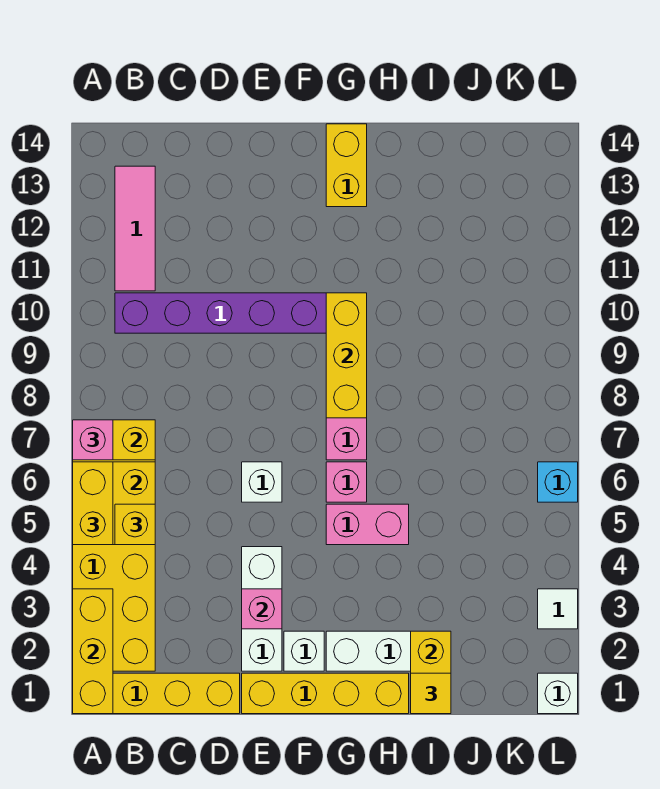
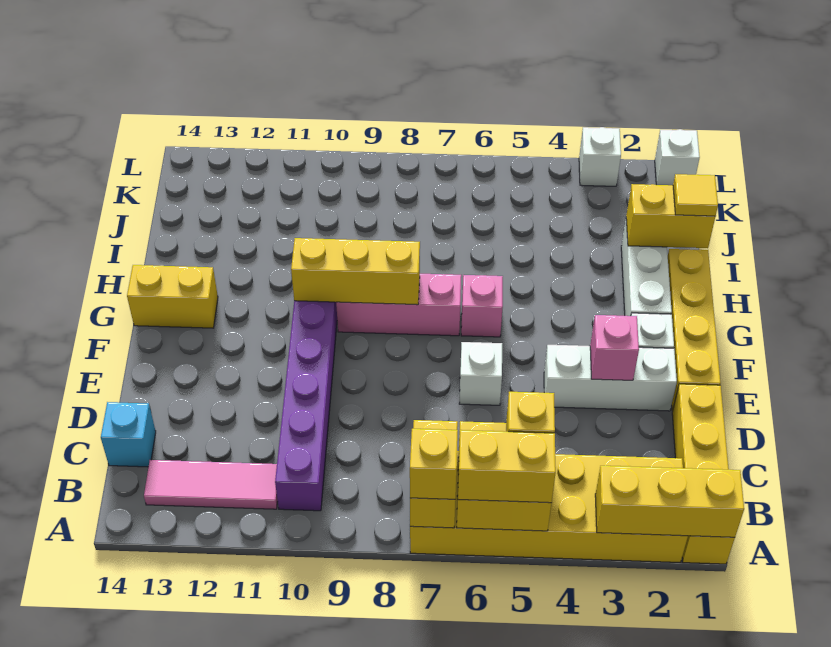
pink brick A7 level 3 -> yellow brick A7 level 3
pink brick G5:H5 level 1 -> none
white tile L3 level 1 -> white brick L3 level 1
cyan brick L6 level 1 -> cyan brick C14 level 1

